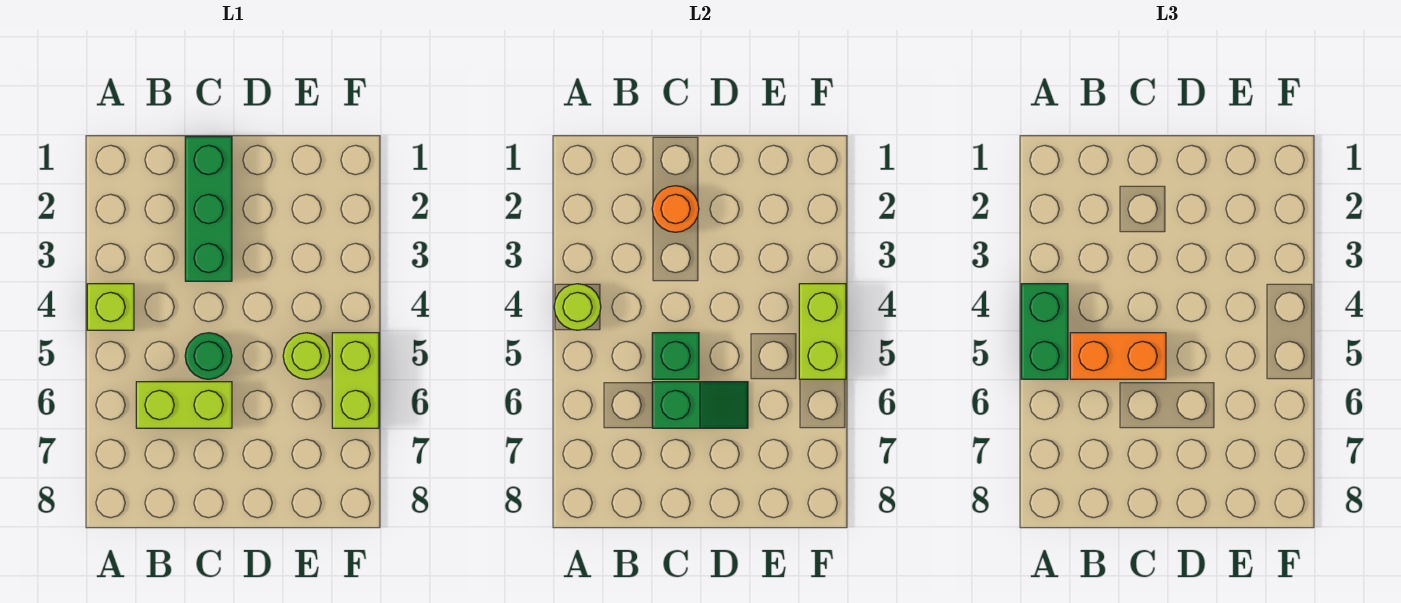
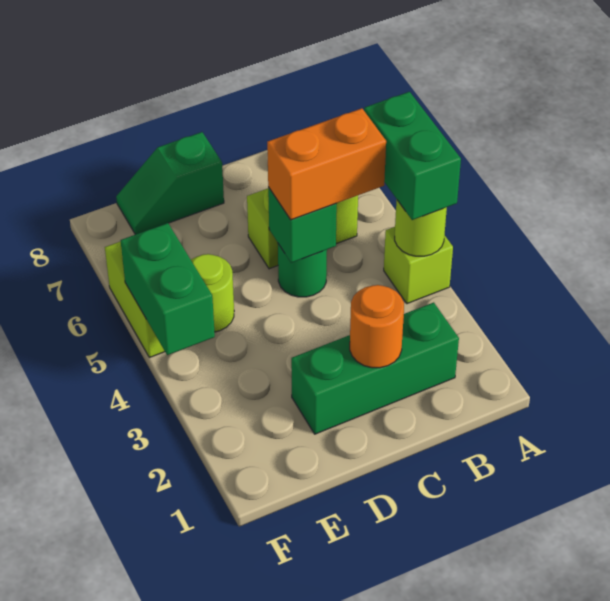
green brick C1:C3 level 1 -> green brick B2:D2 level 1
green slope C6:D6 level 2 top C -> green slope D8:E8 level 1 top D
lime brick F4:F5 level 2 -> green brick F4:F5 level 2

